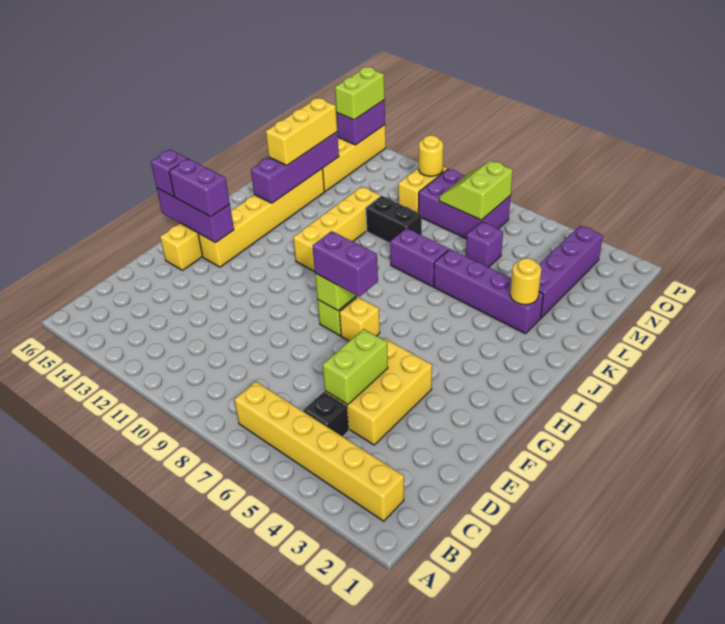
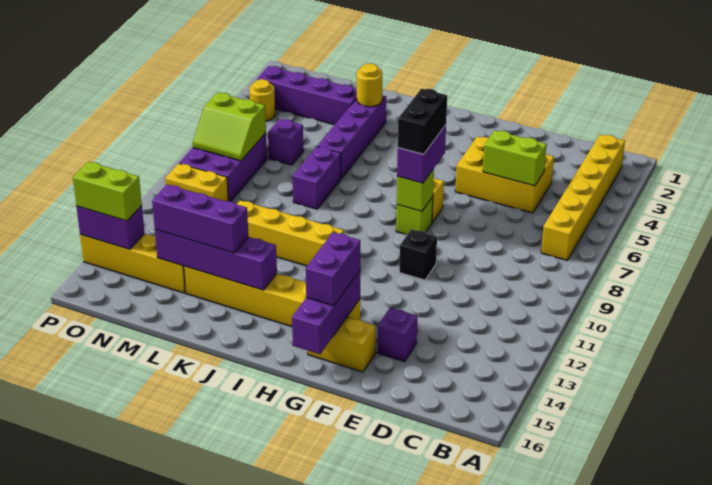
black brick C5 level 1 -> black brick F10 level 1
purple brick G16 level 3 -> purple brick E14 level 1
yellow brick K14:M14 level 3 -> purple brick K14:M14 level 3
black brick L9:L10 level 1 -> black brick G7:G8 level 4
yellow round brick O10 level 2 -> yellow round brick O4 level 1

